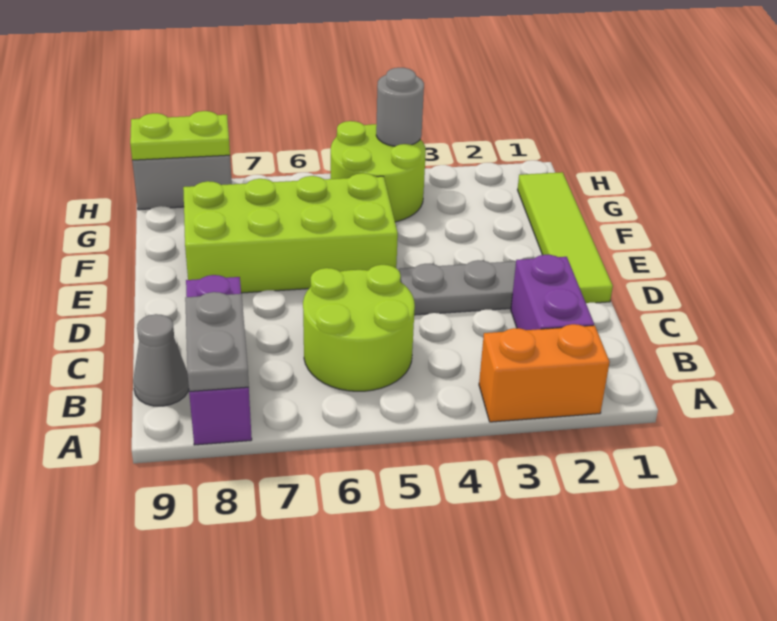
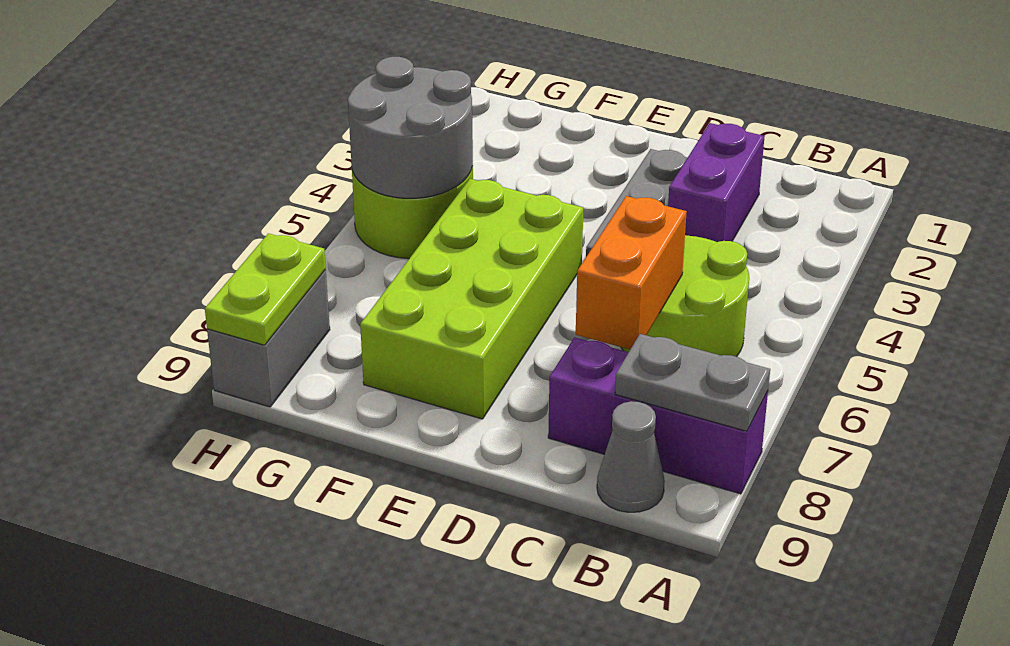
orange brick A2:A3 level 1 -> orange brick C6:C7 level 2
purple brick B2:C2 level 1 -> purple brick C2:C3 level 1
lime tile D1:G1 level 1 -> none
grey round brick H4 level 2 -> grey round brick G4:H5 level 2

